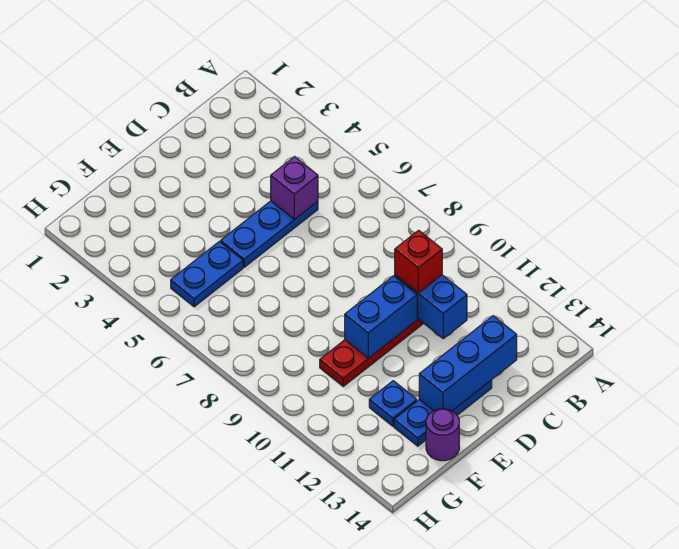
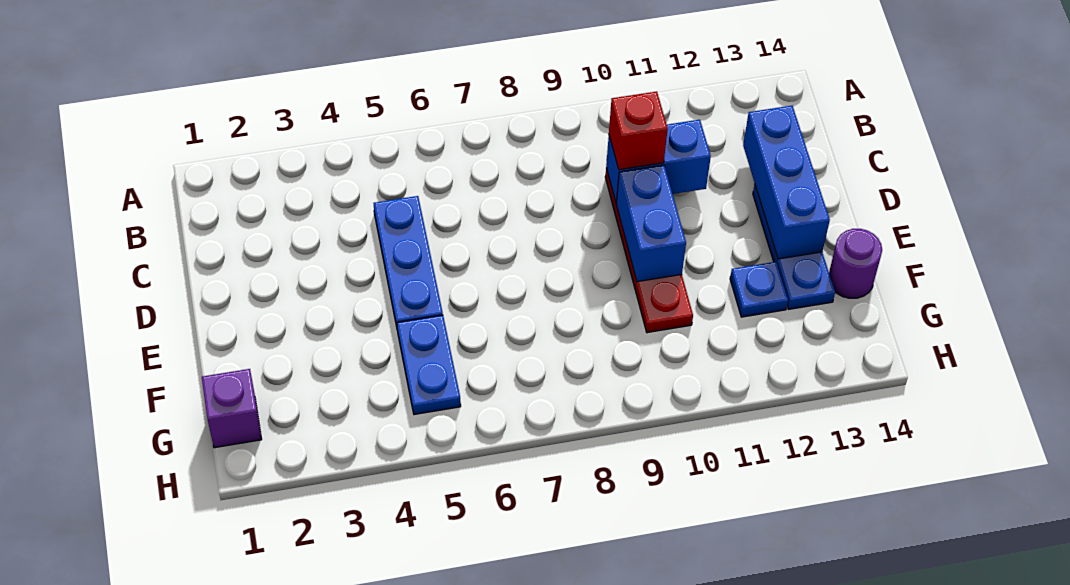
purple brick C5 level 2 -> purple brick G1 level 1

